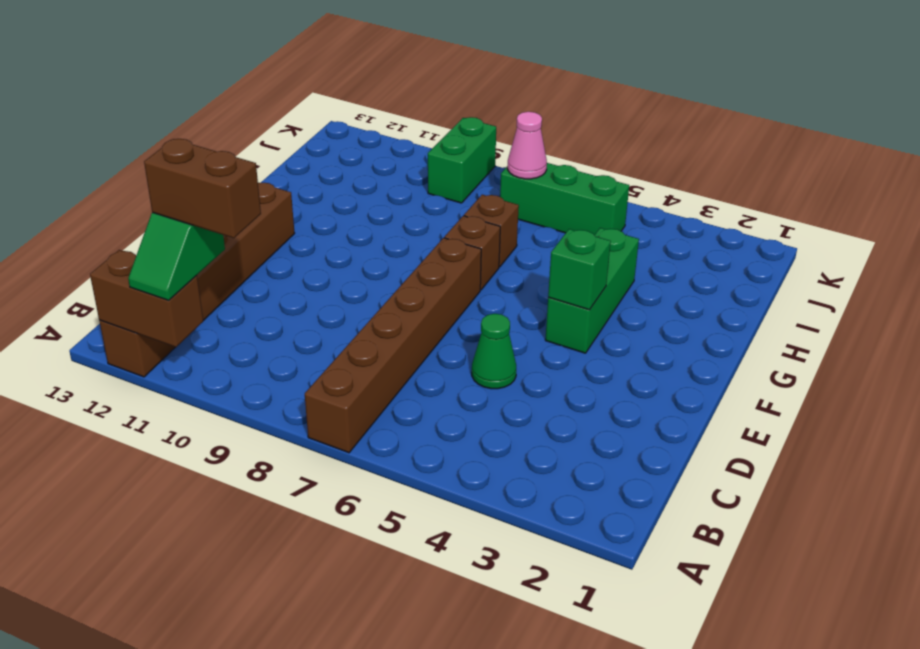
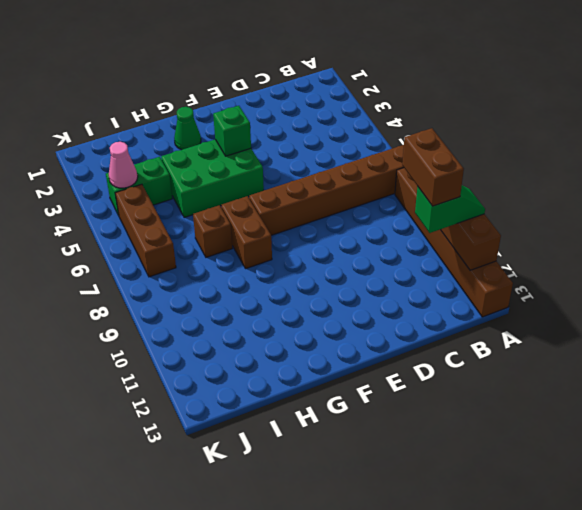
brown brick A12:F12 level 1 -> brown brick A8:A13 level 1
green cone D5 level 1 -> green cone G2 level 1
green brick F4:H4 level 1 -> green brick F4:H5 level 1
brown brick G7 level 1 -> brown brick G7:G8 level 1
green brick J5:J7 level 1 -> brown brick J5:J7 level 1
pink cone J7 level 2 -> pink cone J4 level 2
green brick J9:K9 level 1 -> green brick I4:J4 level 1

